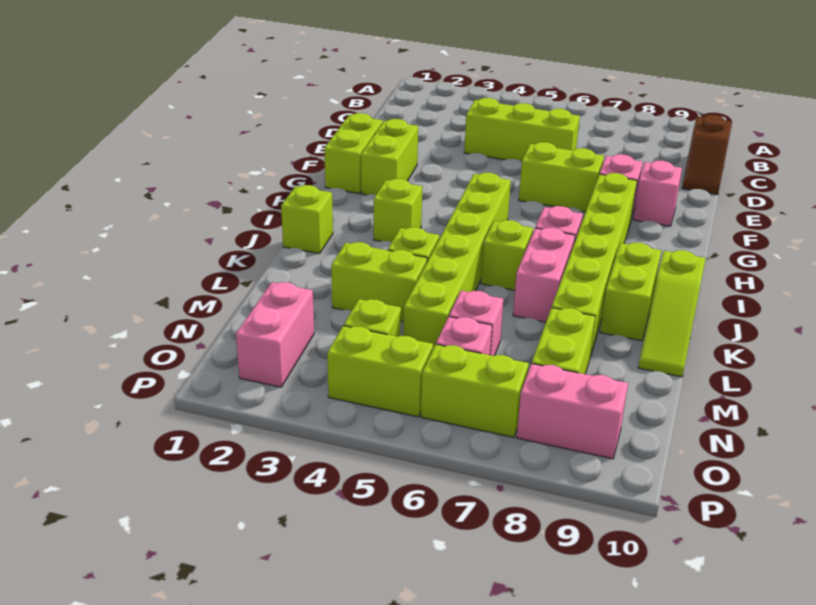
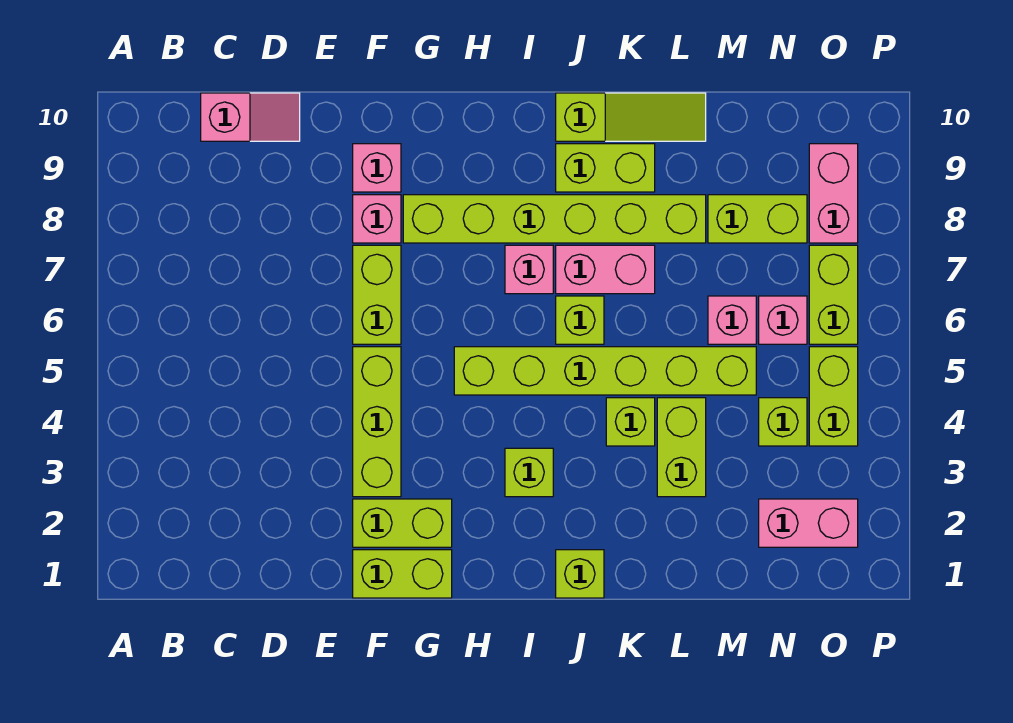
brown slope C10:D10 level 1 top C -> pink slope C10:D10 level 1 top C
lime brick D4:D6 level 1 -> lime brick F3:F5 level 1

